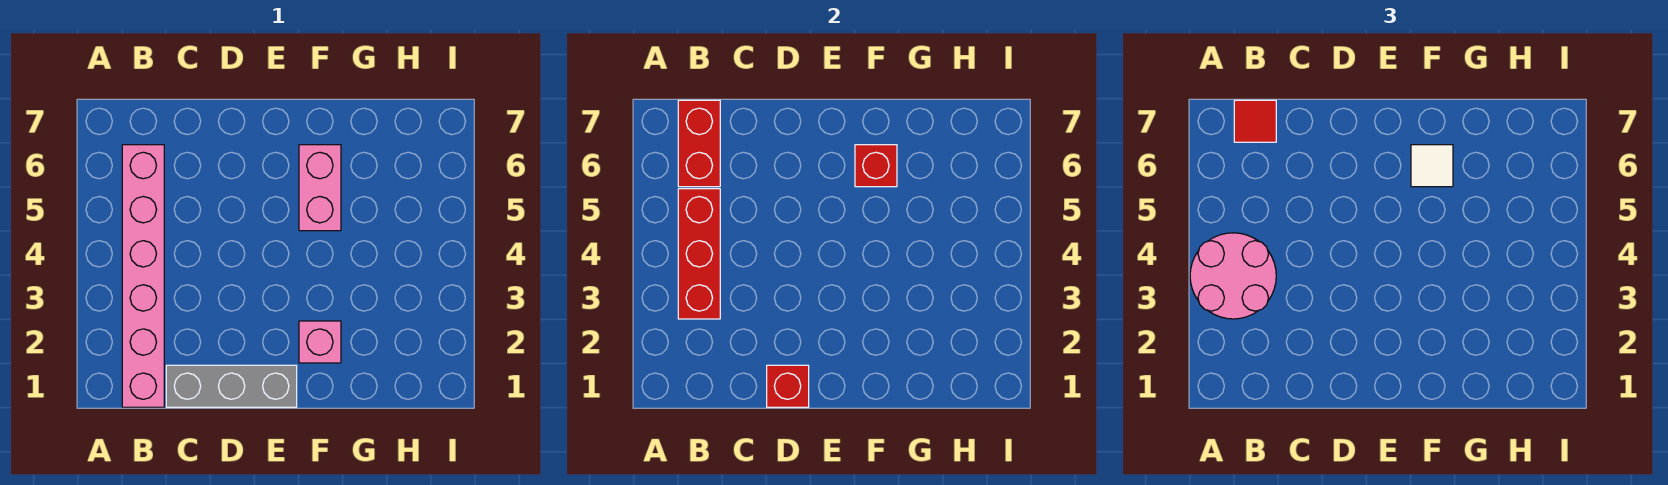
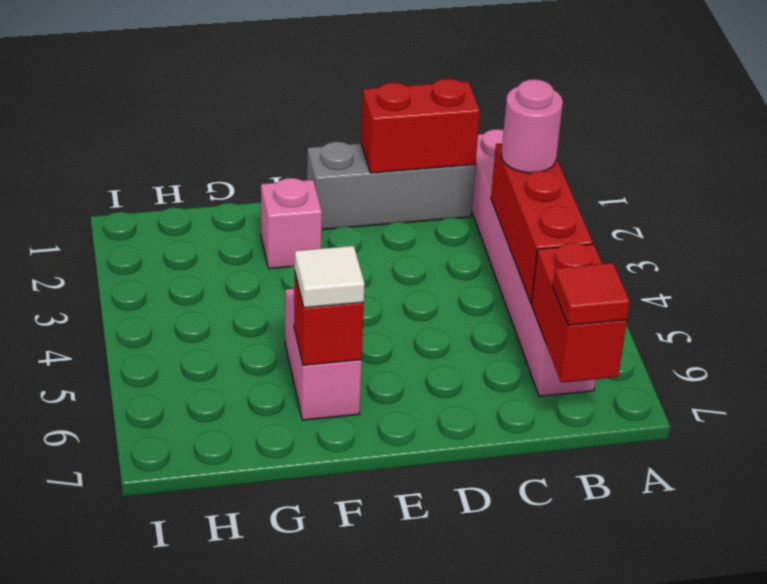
pink round brick A3:B4 level 3 -> pink round brick B3 level 3
red brick D1 level 2 -> red brick C1:D1 level 2

